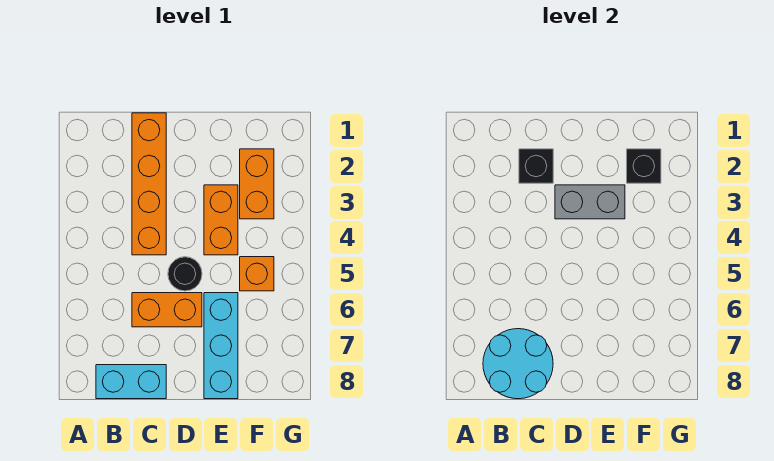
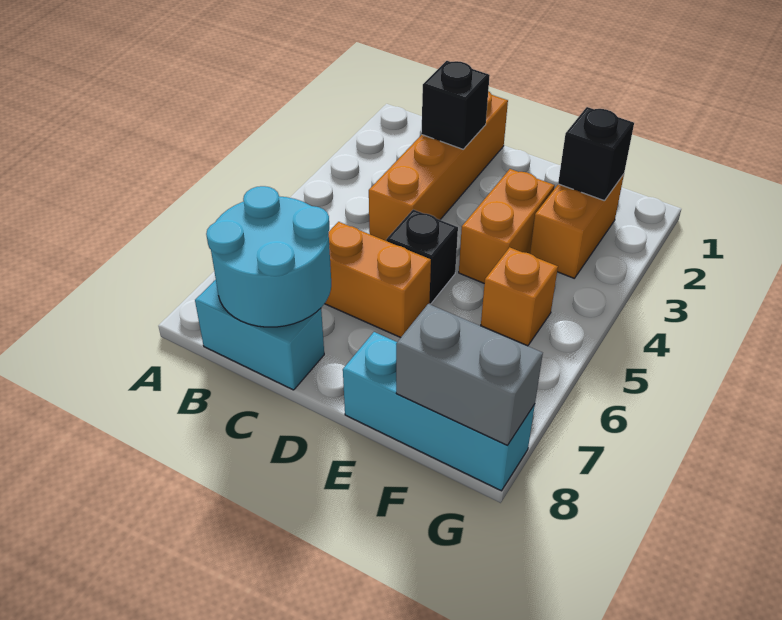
grey brick D3:E3 level 2 -> grey brick F8:G8 level 2
black round brick D5 level 1 -> black brick D5 level 1
cyan brick E6:E8 level 1 -> cyan brick E8:G8 level 1

